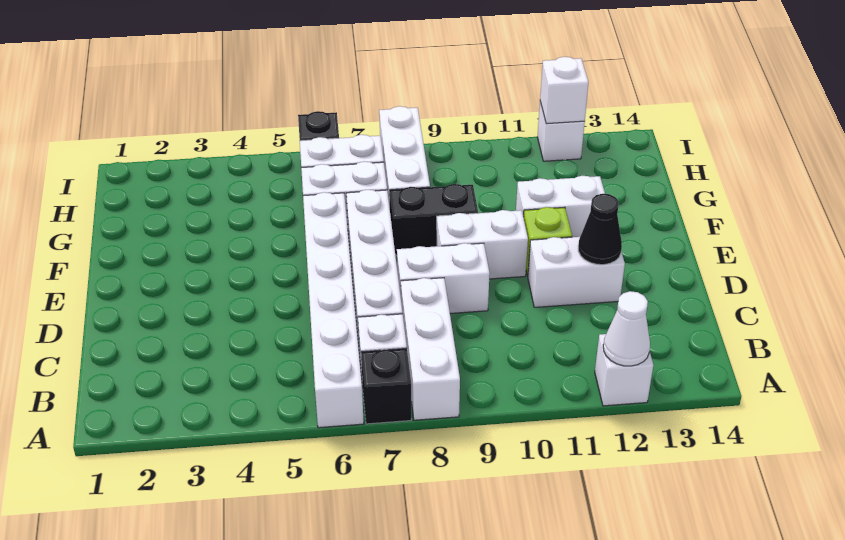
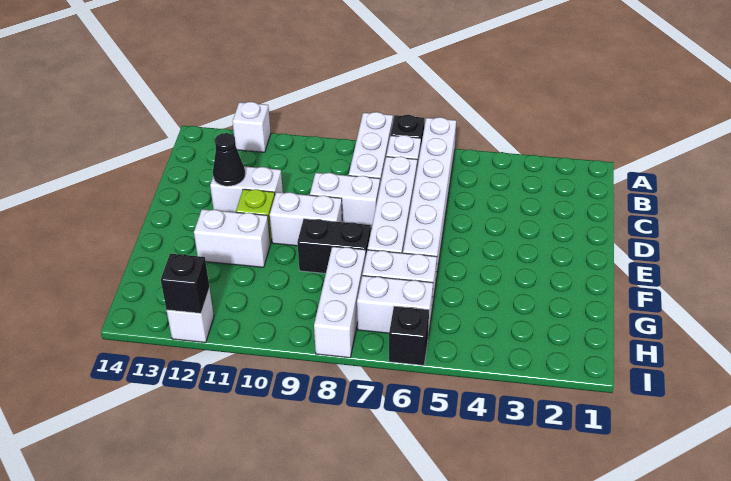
white cone A12 level 2 -> none
white brick I12 level 2 -> black brick I12 level 2

